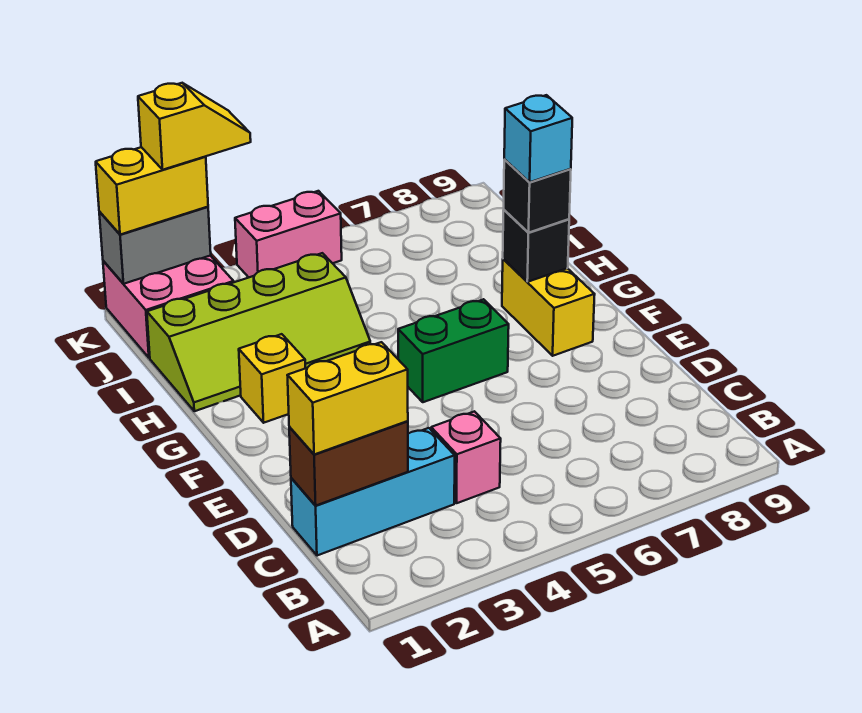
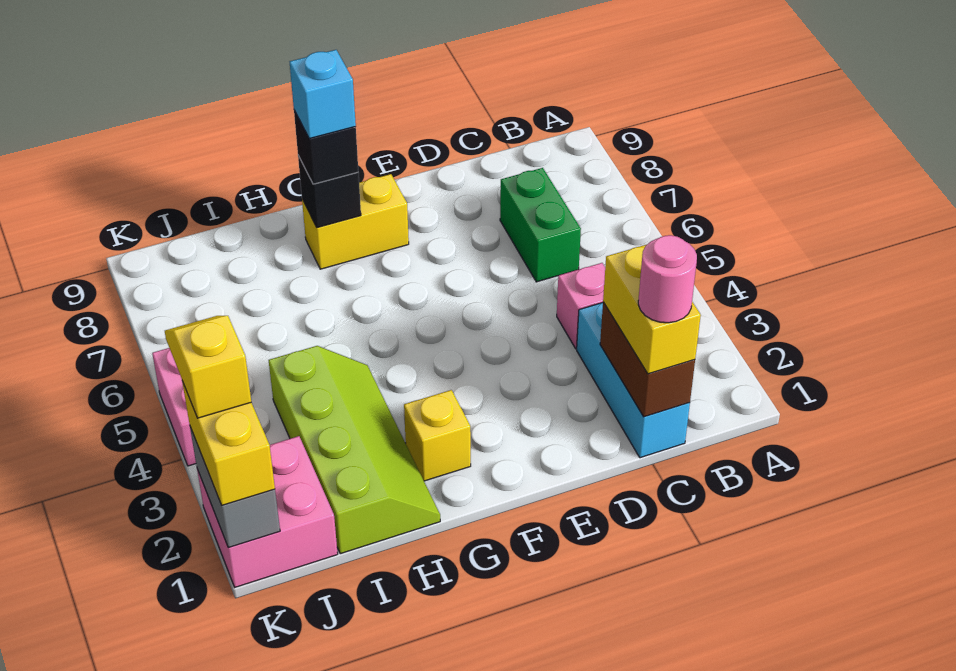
none -> pink round brick C1 level 4
green brick F5:F6 level 1 -> green brick C6:C7 level 1

